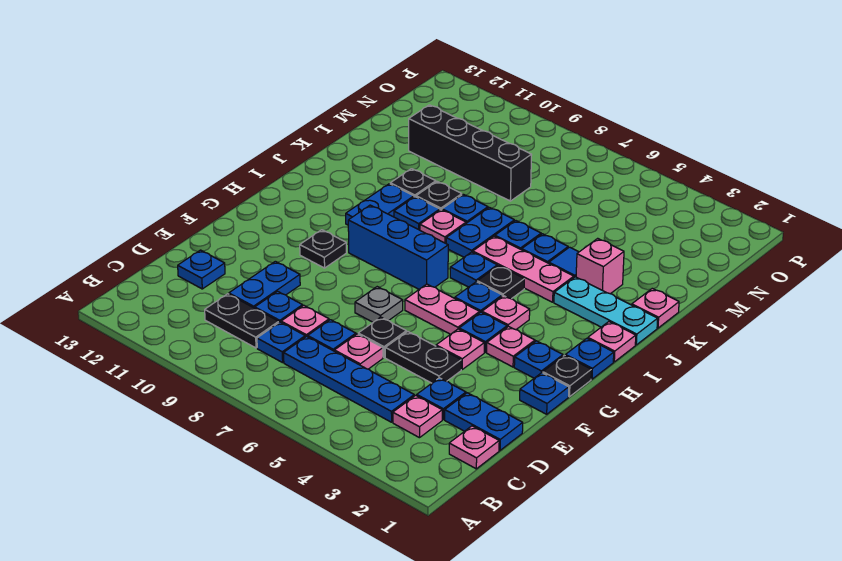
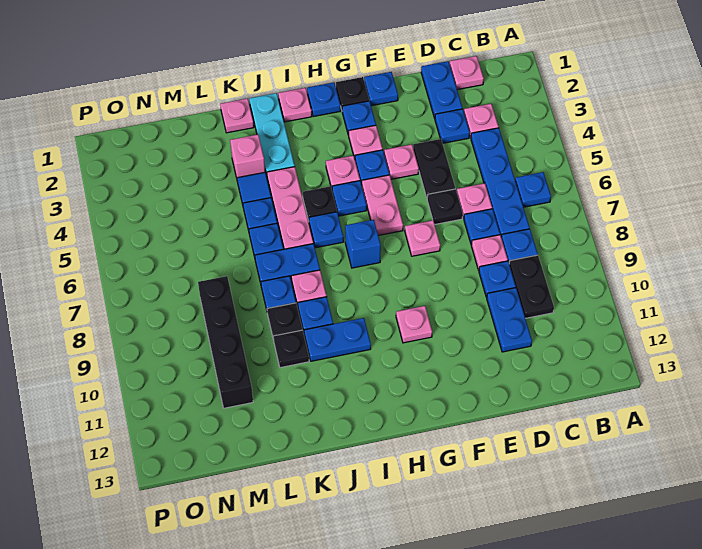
blue plate D10:E10 level 1 -> blue plate D10:D11 level 1
blue plate D12 level 1 -> blue plate B6 level 1
grey plate F7 level 1 -> pink plate F7 level 1
black plate G10 level 1 -> pink plate G10 level 1
blue brick H7:H9 level 1 -> blue brick H7 level 1

